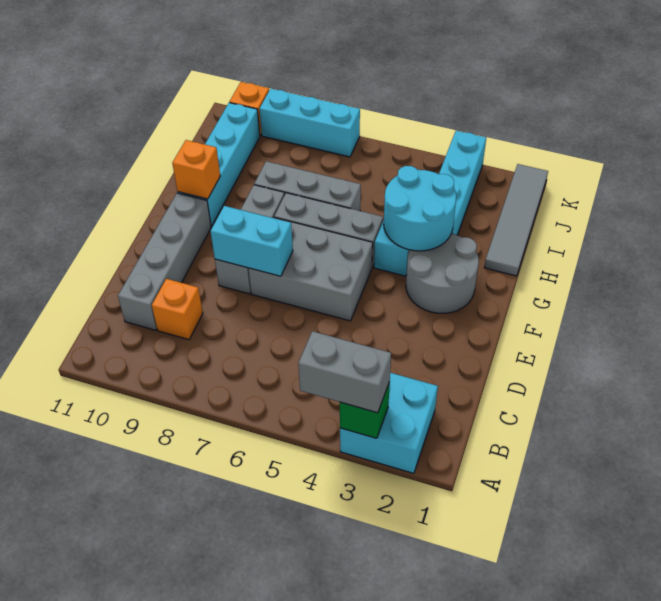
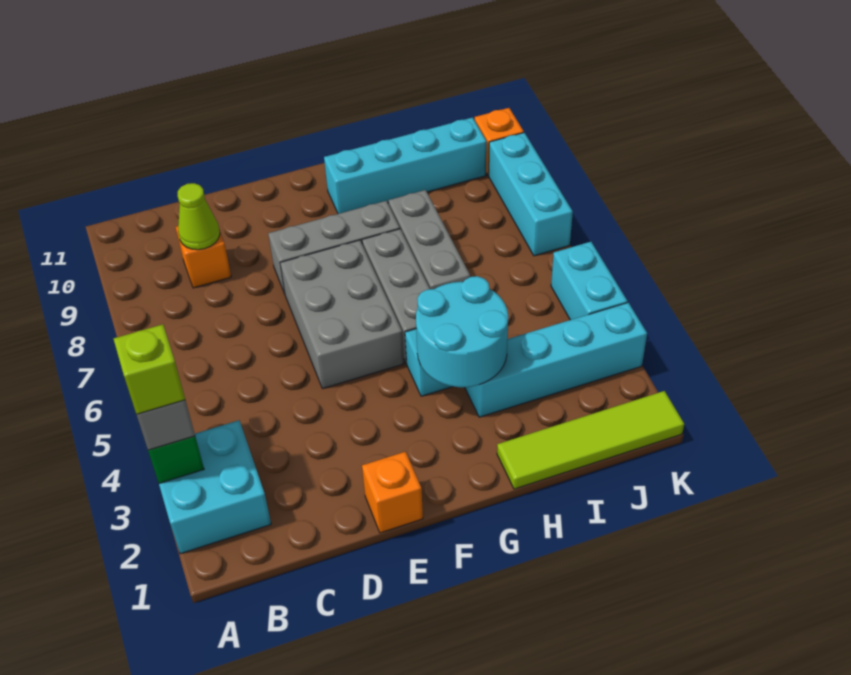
none -> lime brick A3 level 4
none -> lime cone C9 level 2
grey brick C10:F10 level 1 -> none
cyan brick E7:E8 level 2 -> cyan brick K4:K5 level 1
grey round brick F2:G3 level 1 -> none
orange brick G10 level 2 -> orange brick E1 level 1
grey tile H1:K1 level 1 -> lime tile H1:K1 level 1

